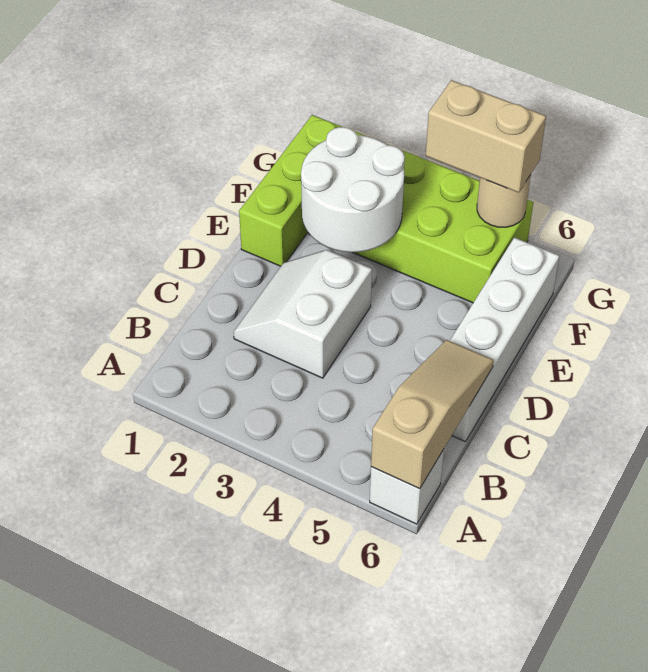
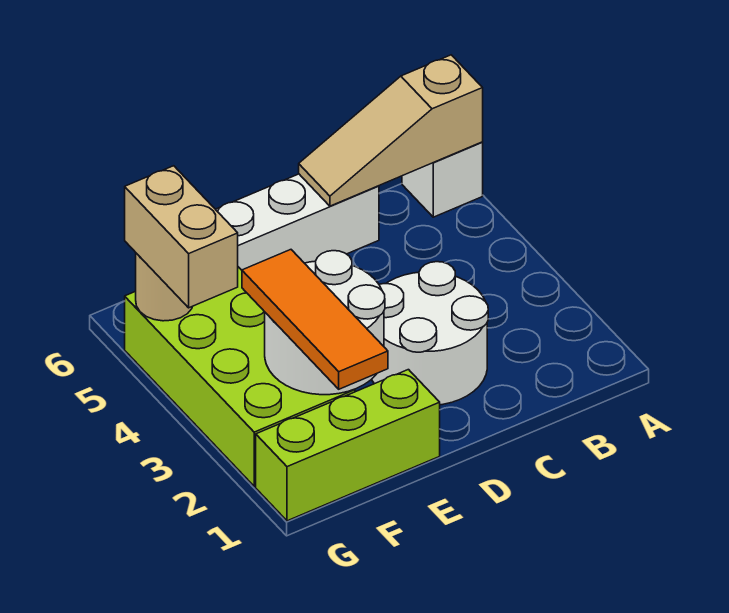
white slope C2:D3 level 1 top 3 -> white round brick C2:D3 level 1
none -> orange tile F1:F3 level 3

